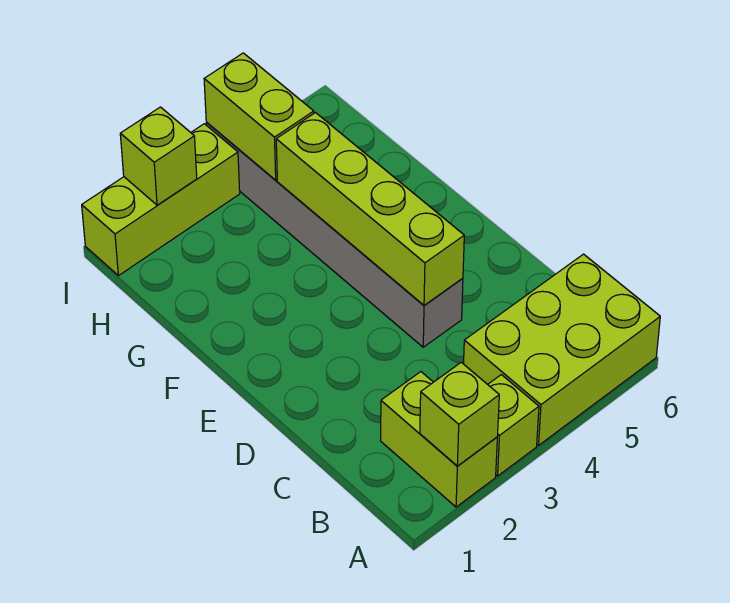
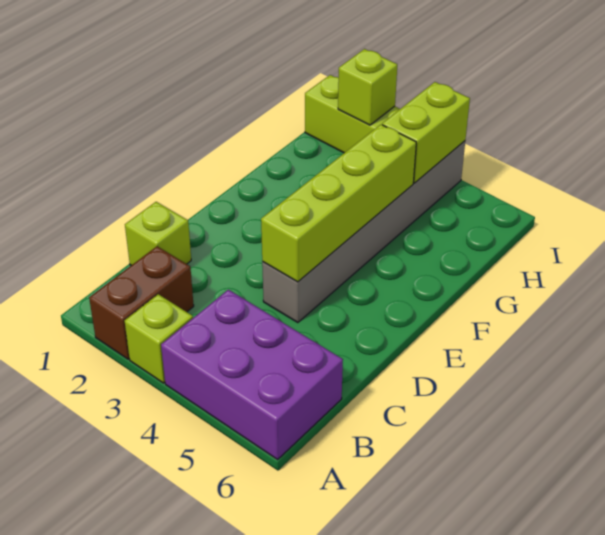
lime brick A2:B2 level 1 -> brown brick A2:B2 level 1
lime brick A2 level 2 -> lime brick C1 level 1
lime brick A4:B6 level 1 -> purple brick A4:B6 level 1

